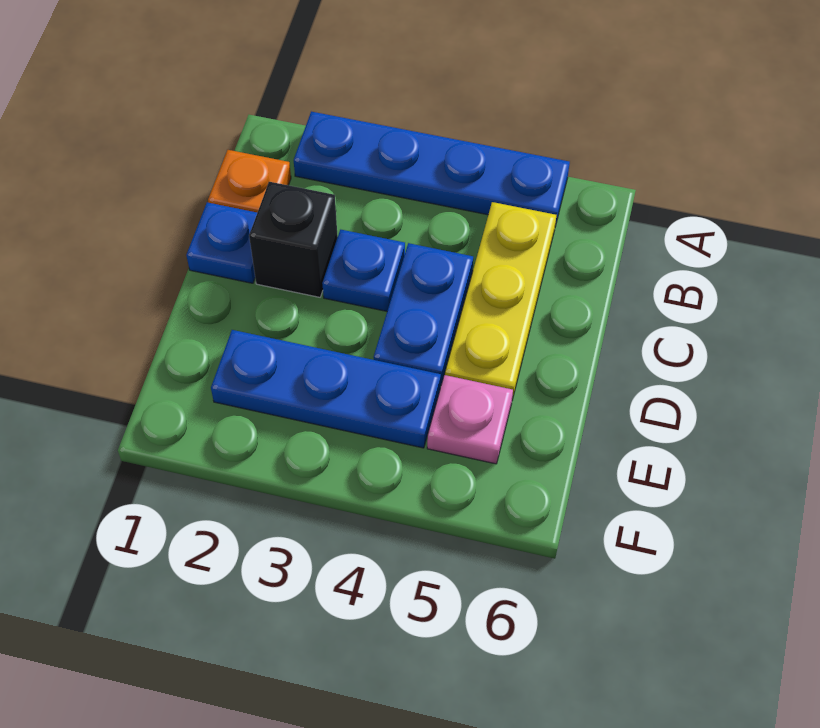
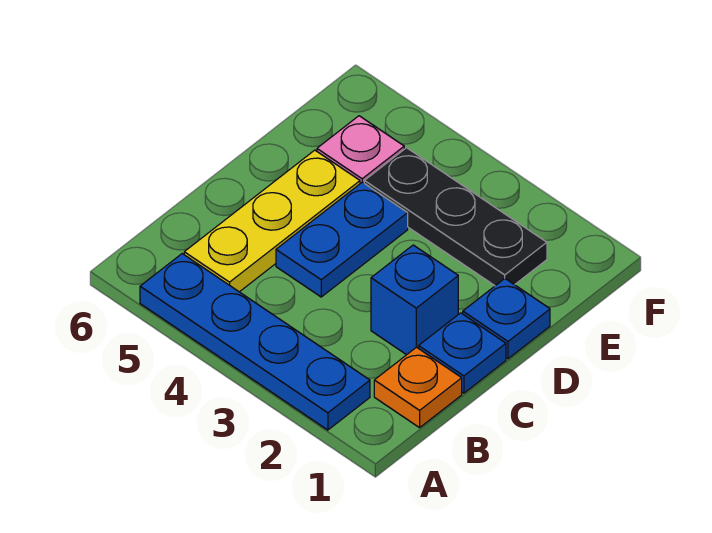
black brick C2 level 1 -> blue brick C2 level 1
blue plate C3 level 1 -> blue plate D1 level 1
blue plate E2:E4 level 1 -> black plate E2:E4 level 1

